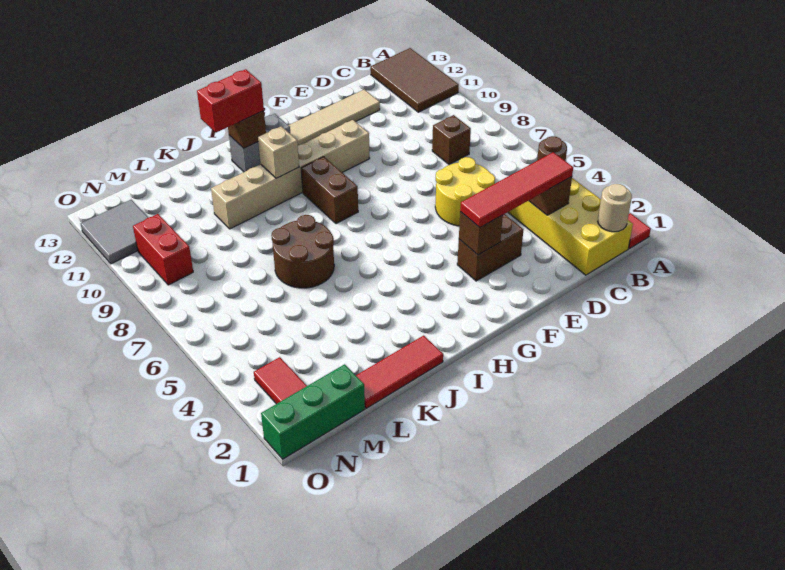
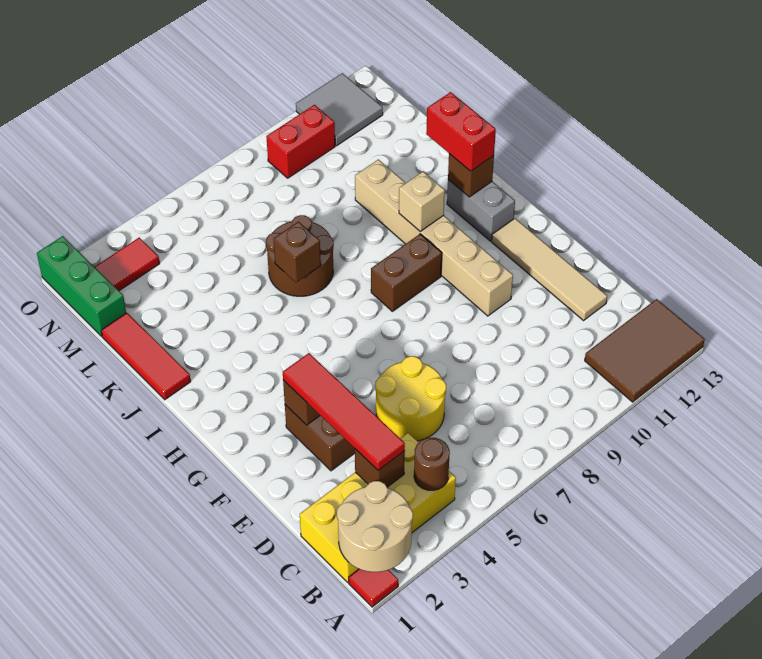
tan round brick B1 level 2 -> tan round brick A1:B2 level 2
brown brick C8 level 1 -> brown brick J6 level 2

